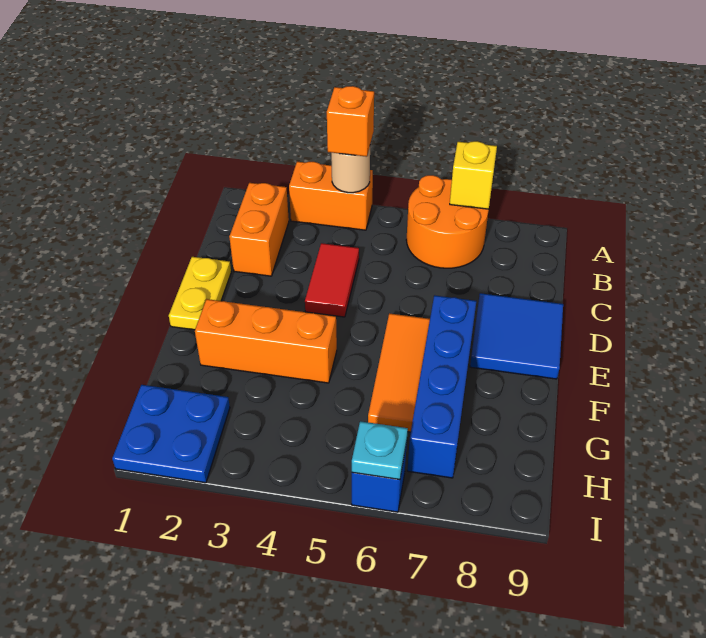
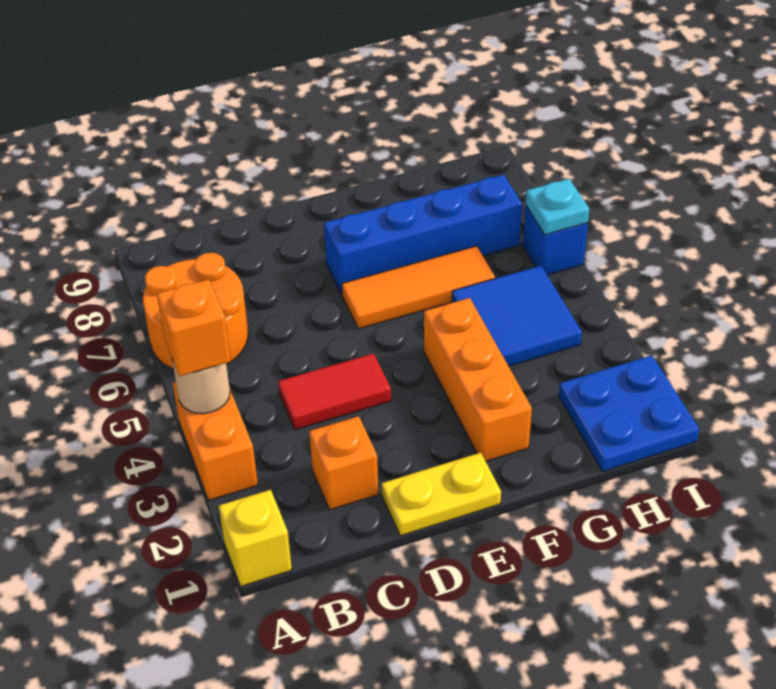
yellow brick A7 level 2 -> yellow brick A1 level 1
orange brick B2:C2 level 1 -> orange brick C2 level 1
blue tile D8:E9 level 1 -> blue tile G4:H5 level 1

